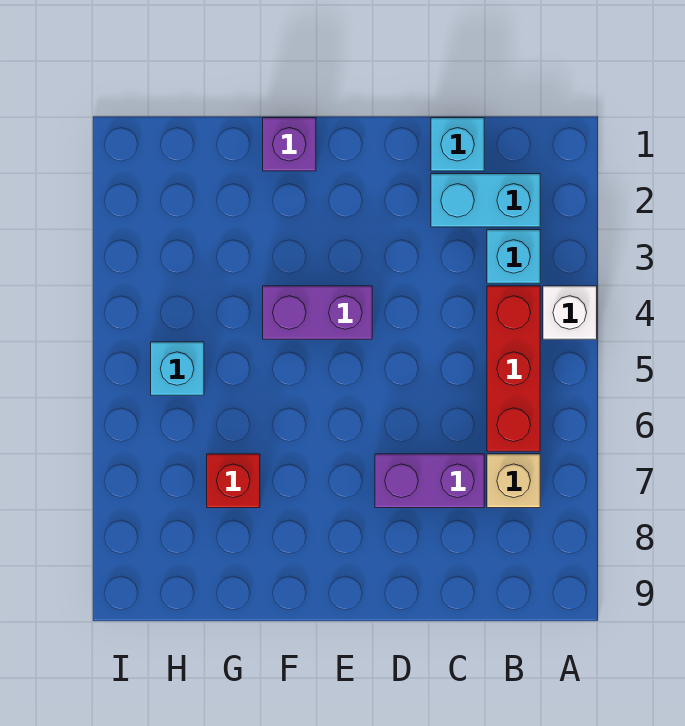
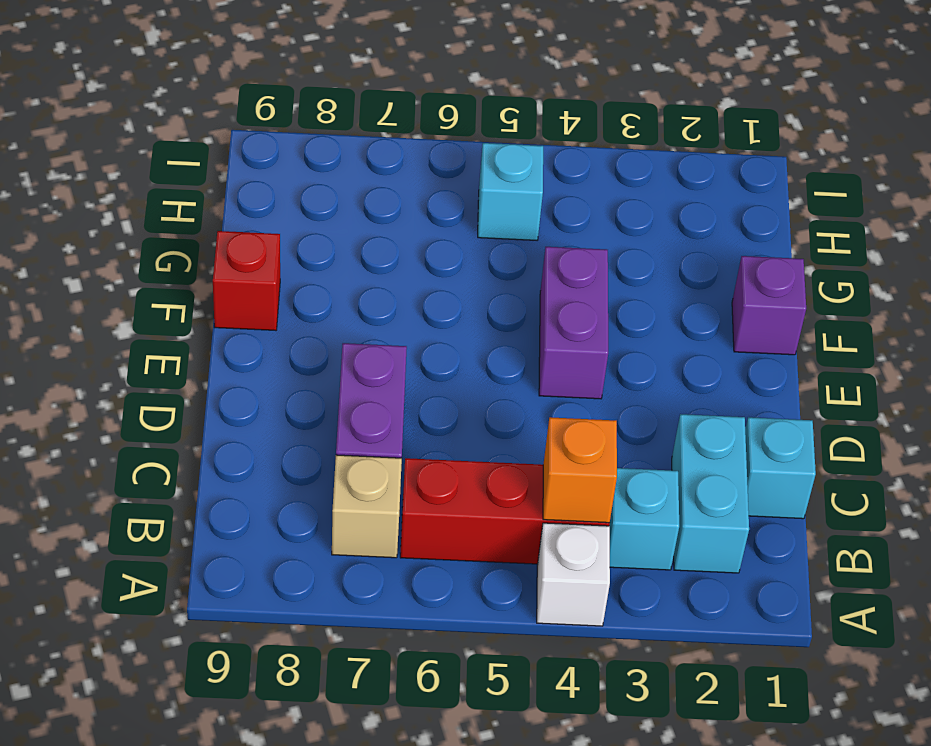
none -> orange brick B4 level 2
red brick G7 level 1 -> red brick F9 level 1

